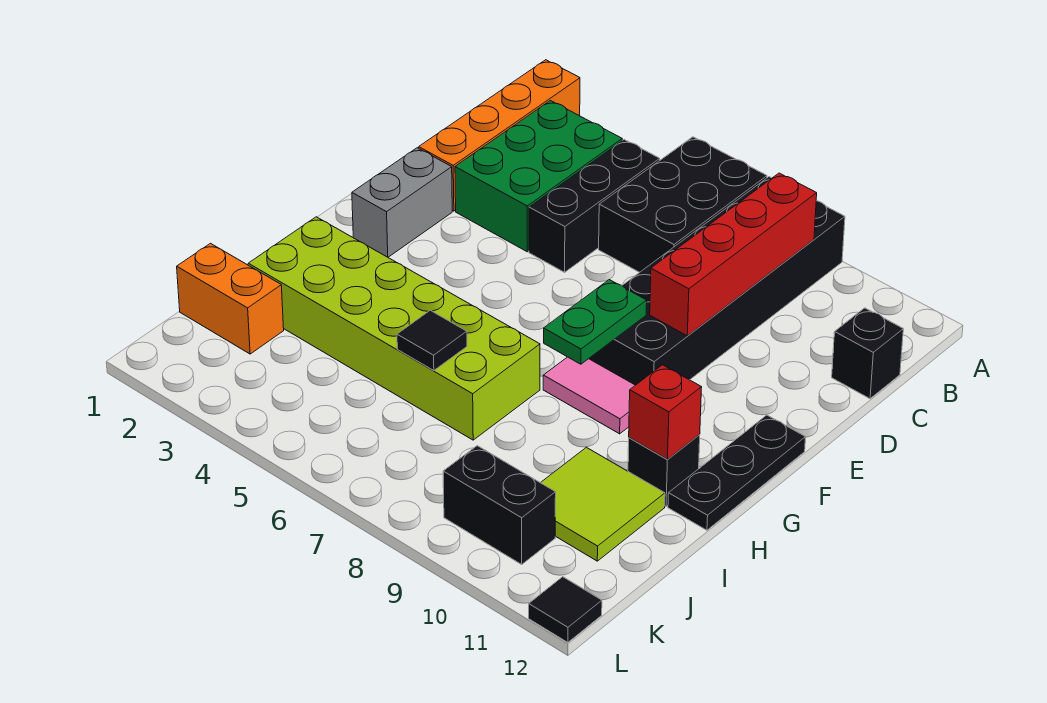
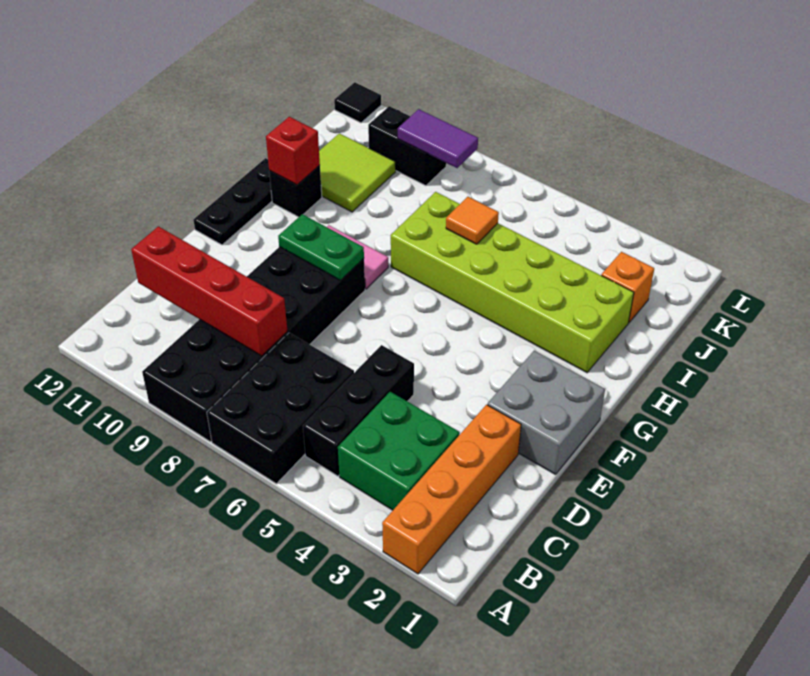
green brick B3:D4 level 1 -> green brick B3:C4 level 1
red brick B9:E9 level 2 -> red brick C8:C11 level 2
black brick C12 level 1 -> none
grey brick E2:F2 level 1 -> grey brick E1:F2 level 1
green plate F8:G8 level 2 -> green plate F8:F9 level 2
black tile I6 level 2 -> orange tile I6 level 2
orange brick J1:J2 level 1 -> orange brick J2 level 1
none -> purple tile K8:K9 level 2

